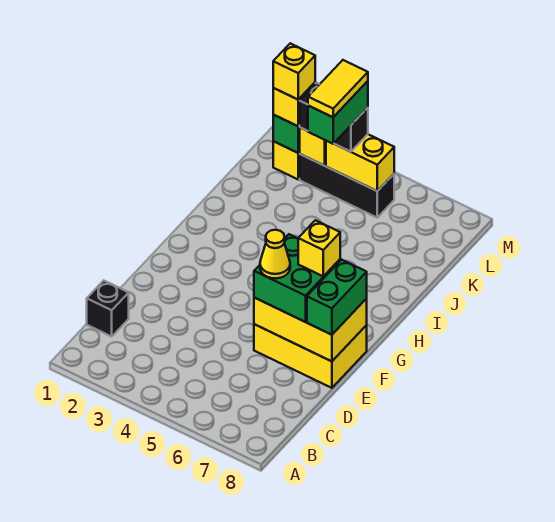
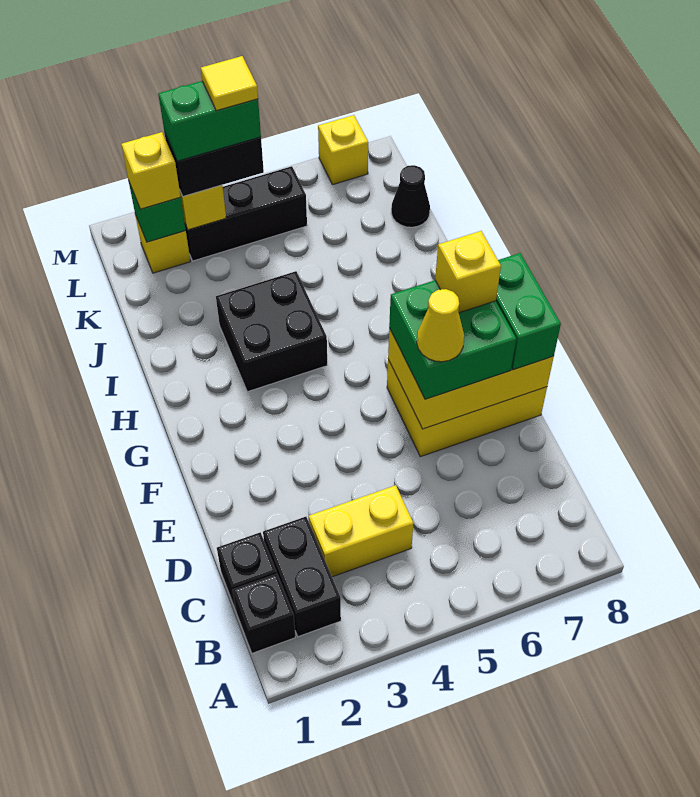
none -> black brick B1 level 1
none -> black brick B2:C2 level 1
none -> black brick H3:I4 level 1
green brick K4:L4 level 4 -> green brick L3:L4 level 4
yellow tile K4:L4 level 5 -> yellow tile L4 level 5
none -> black cone K8 level 1
yellow brick L2 level 4 -> yellow brick M7 level 1
yellow brick L4:L5 level 2 -> yellow brick C3:C4 level 1

